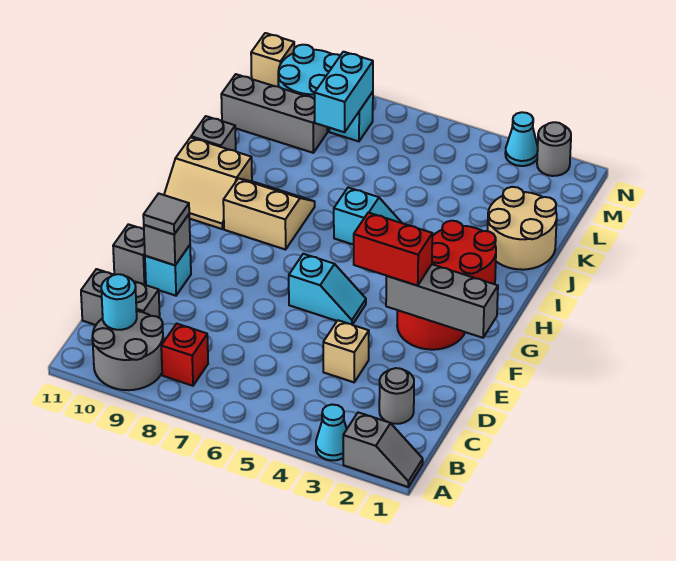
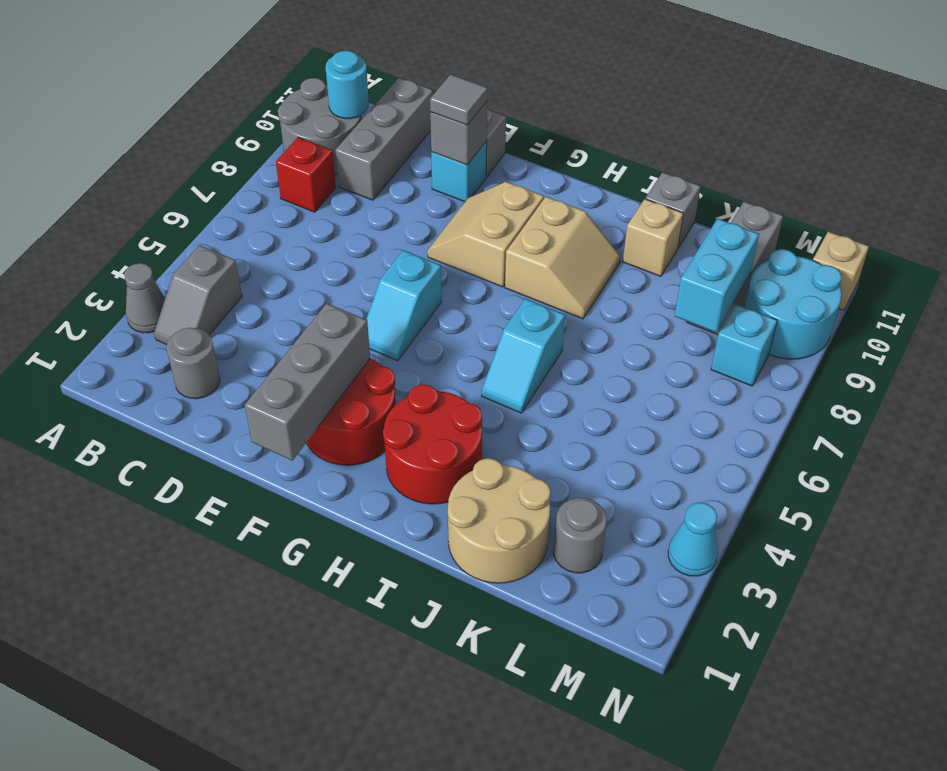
grey slope A1:A2 level 1 top 2 -> grey slope B3:B4 level 1 top 4
cyan cone A3 level 1 -> grey cone A3 level 1
grey brick C10:C11 level 1 -> grey brick C9:C11 level 1
tan brick D4 level 1 -> tan brick J10 level 1
red brick F3:F4 level 3 -> none
tan slope H10:I11 level 1 top I -> tan slope F8:G9 level 1 top G
cyan brick L8:M8 level 2 -> cyan brick L8:L9 level 2
grey round brick N2 level 1 -> grey round brick L2 level 1

